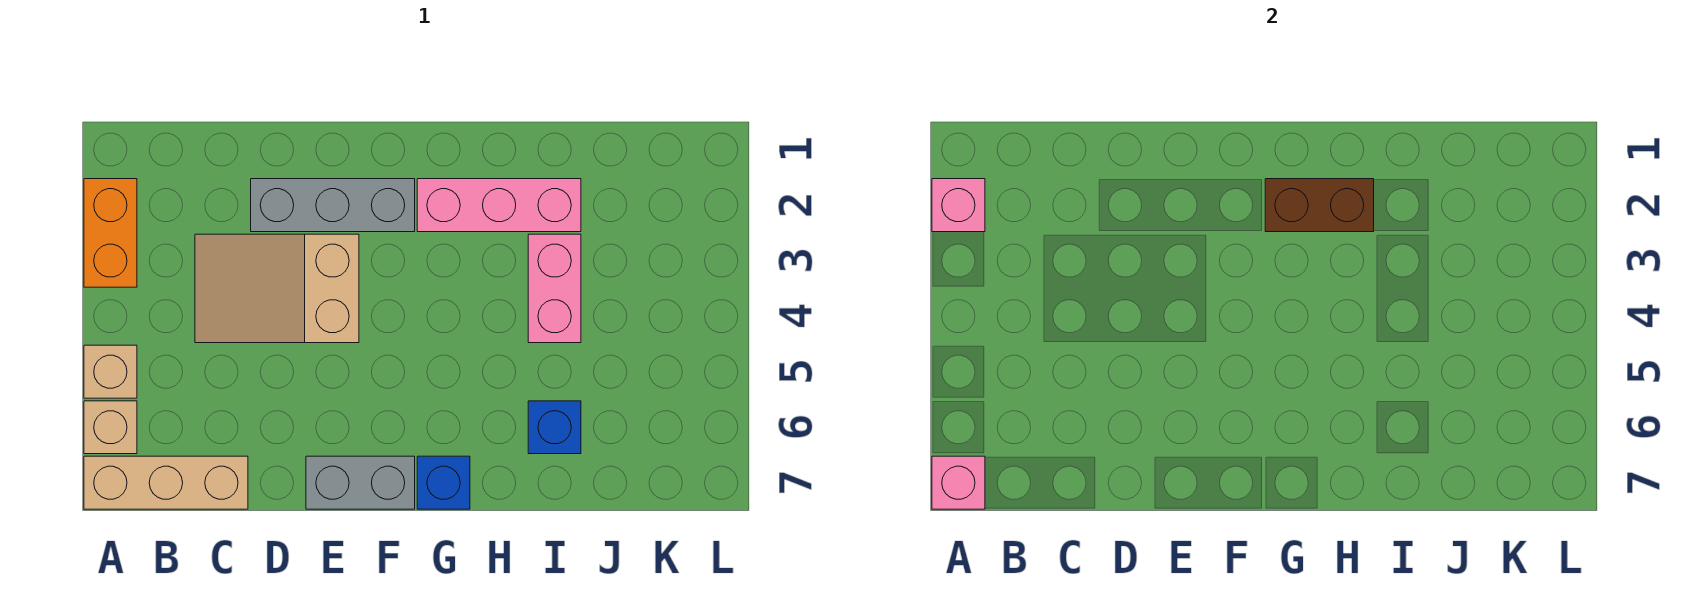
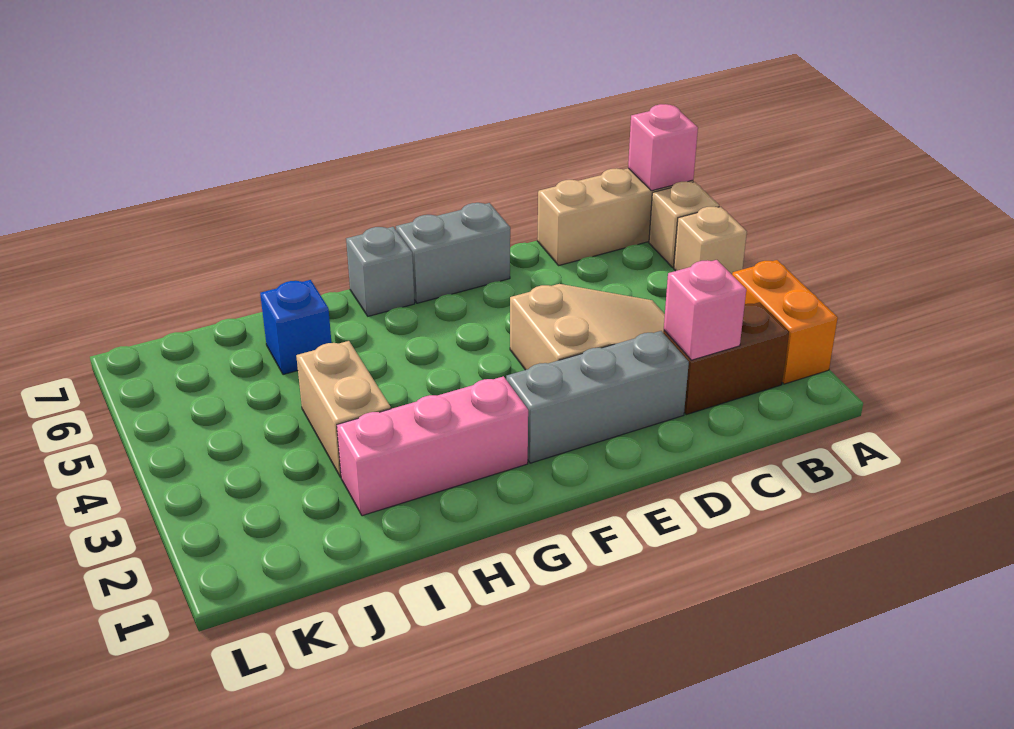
pink brick A2 level 2 -> pink brick C2 level 2
brown brick G2:H2 level 2 -> brown brick B2:C2 level 1
blue brick G7 level 1 -> grey brick G7 level 1
pink brick I3:I4 level 1 -> tan brick I3:I4 level 1

